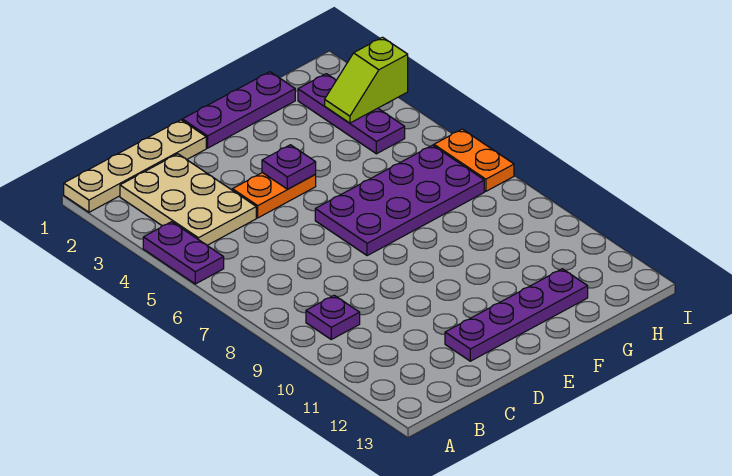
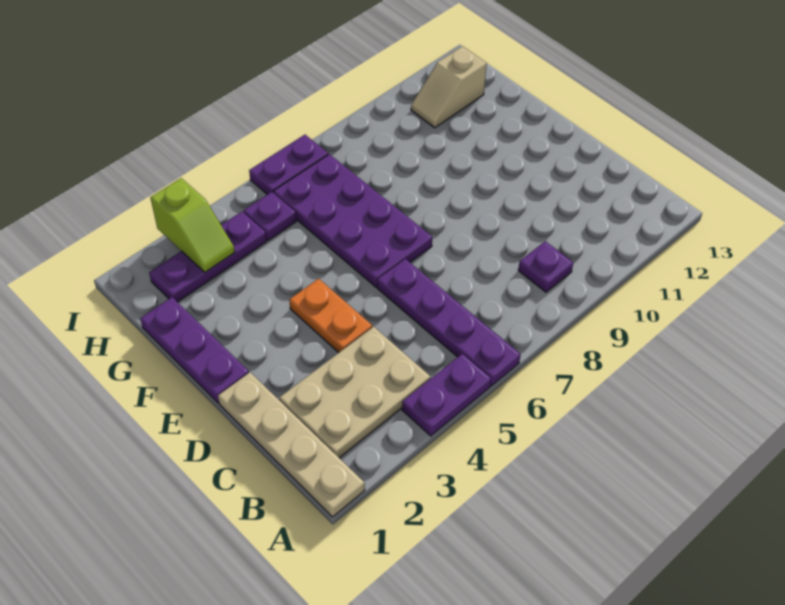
purple plate D12:G12 level 1 -> purple plate A6:D6 level 1
purple plate E4 level 2 -> purple plate H5 level 1
none -> tan slope H11:H12 level 1 top 12
orange plate I6:I7 level 1 -> purple plate I6:I7 level 1

